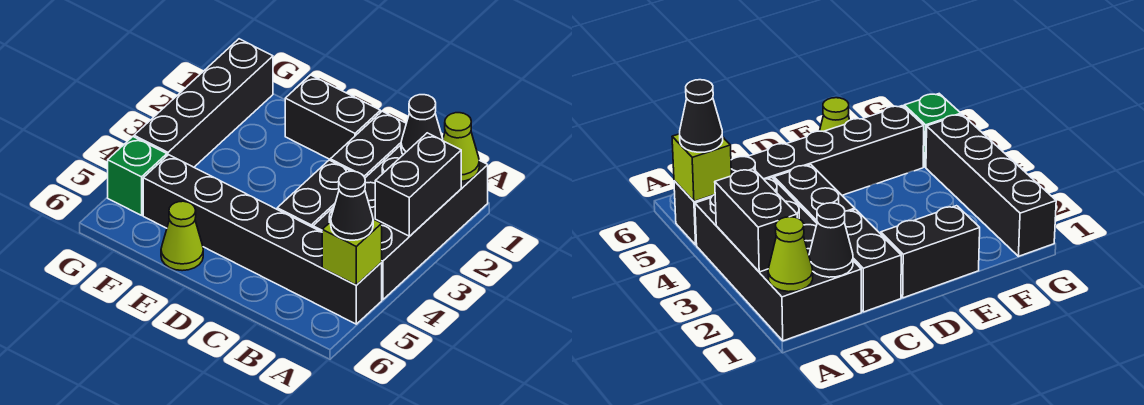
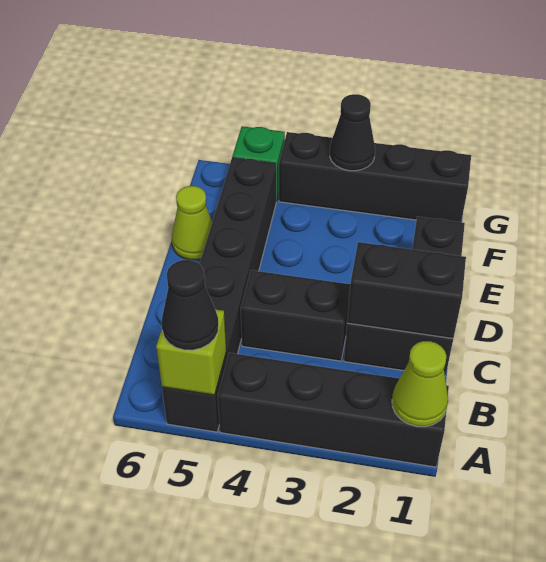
black brick A1:B4 level 1 -> black brick A1:A4 level 1
black brick A2:A3 level 2 -> black brick C1:C2 level 2
black cone B1 level 2 -> black cone G3 level 2

